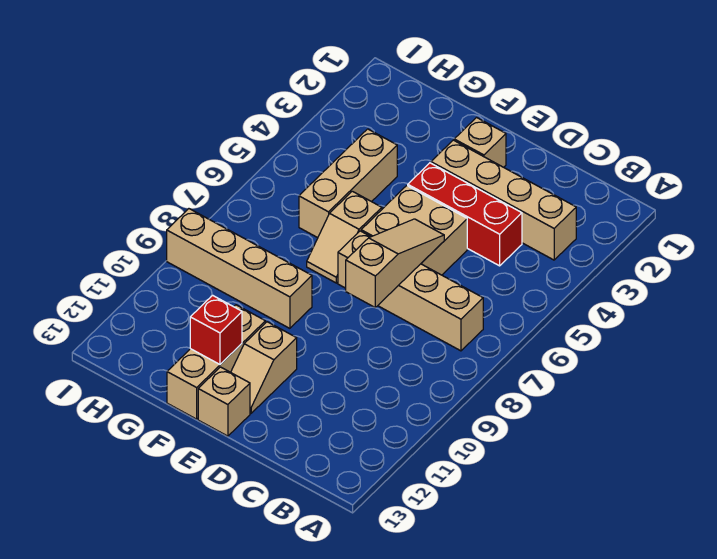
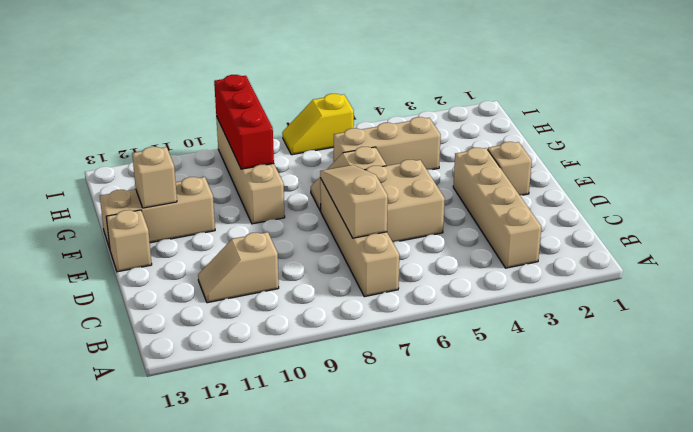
red brick C4:E4 level 1 -> red brick G9:I9 level 2
tan slope D6:D8 level 2 top 8 -> tan slope C7:E7 level 2 top C
tan slope E11:E12 level 1 top 11 -> tan slope C10:C11 level 1 top 10
red brick F12 level 2 -> tan brick F12 level 2
none -> yellow slope I6:I7 level 1 top 6

